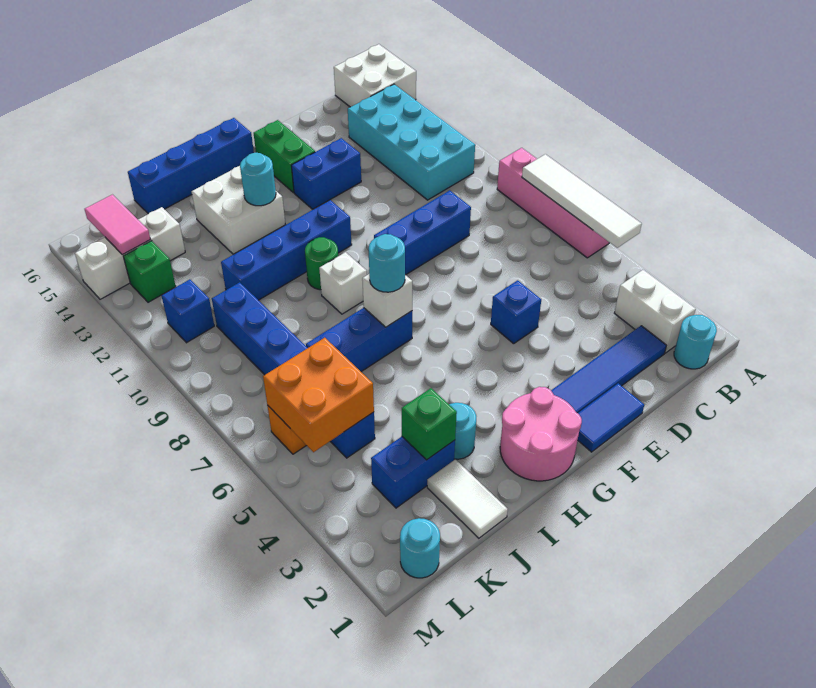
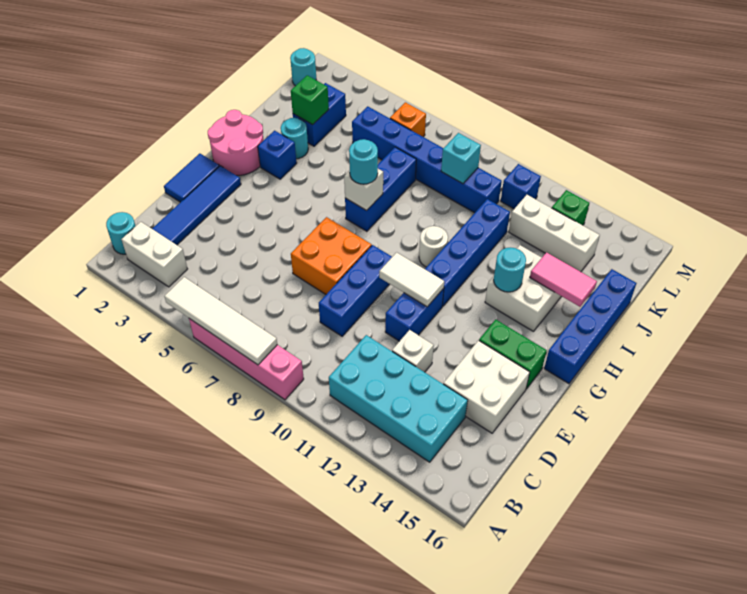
white brick A15:B16 level 1 -> white brick D14:E15 level 1
blue brick E5 level 1 -> blue brick H3 level 1
blue brick E13:F13 level 1 -> blue brick E11:F11 level 1
white brick H9 level 1 -> white brick D12 level 1
green round brick H10 level 1 -> white round brick H10 level 1
white tile J1:J2 level 1 -> white tile F10:F11 level 2
orange brick K5:L6 level 2 -> orange brick E7:F8 level 1
none -> cyan brick K9 level 2
white brick K14:M14 level 1 -> white brick K12:K14 level 1
pink tile L14:L15 level 2 -> pink tile I14:I15 level 2

